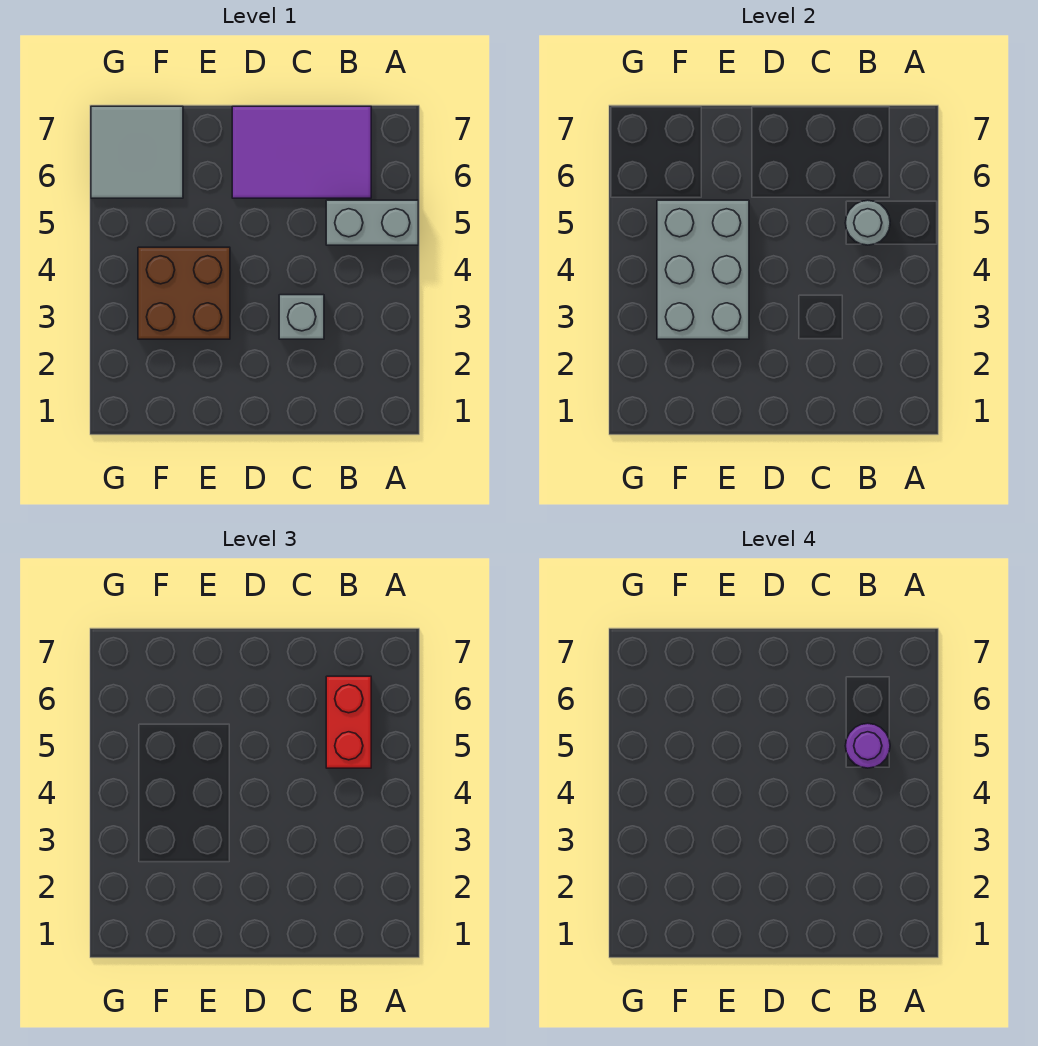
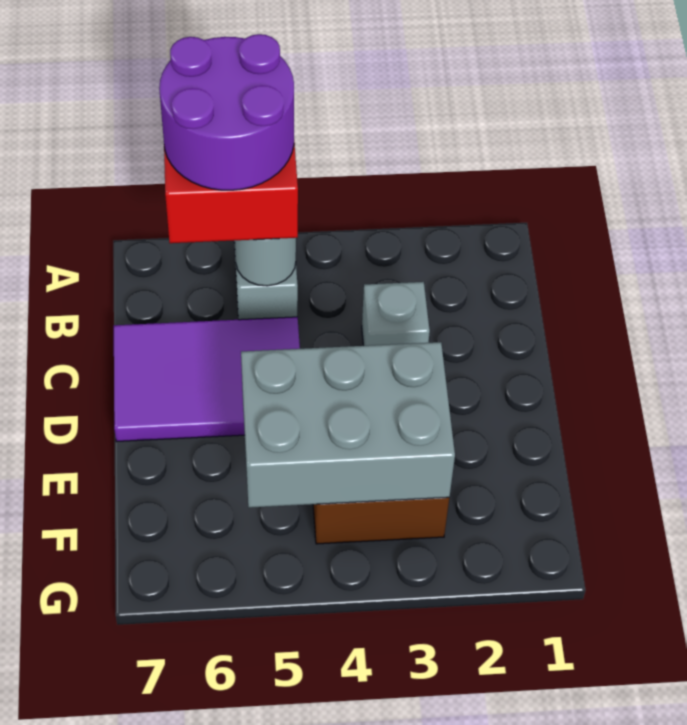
purple round brick B5 level 4 -> purple round brick A5:B6 level 4
purple tile B6:D7 level 1 -> purple tile C5:D7 level 1
grey tile F6:G7 level 1 -> none

